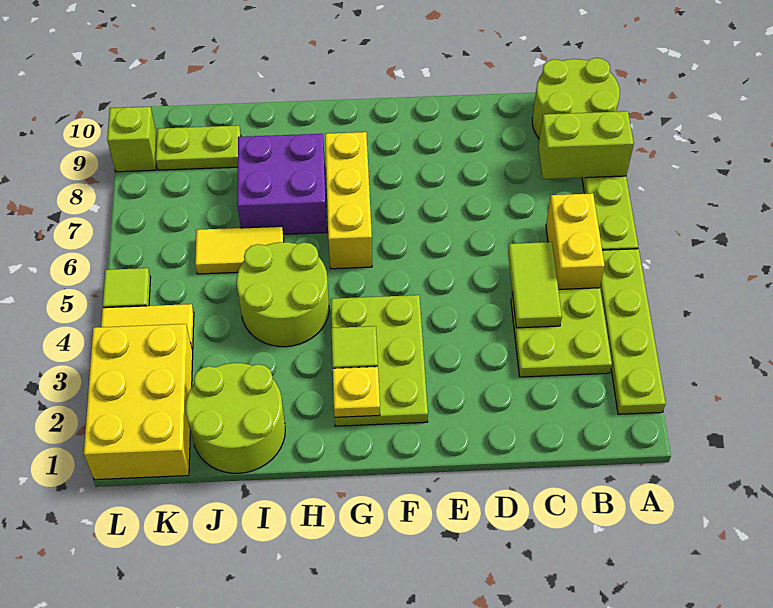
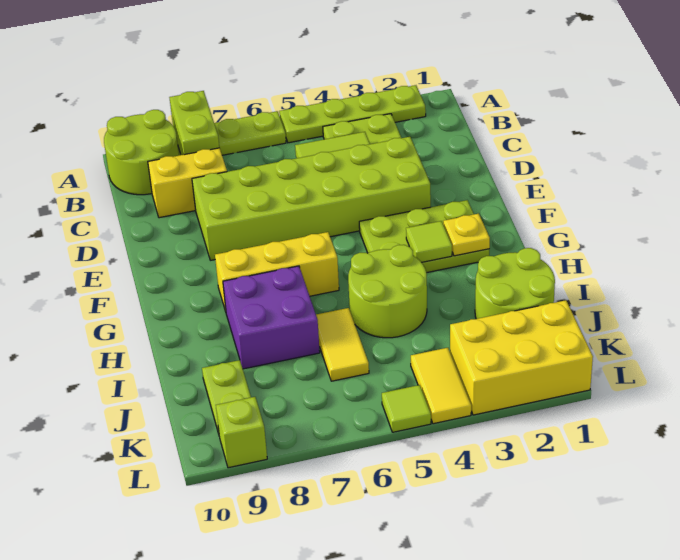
yellow brick B5:B6 level 1 -> yellow brick C8:C9 level 1
none -> lime brick D3:E8 level 1

